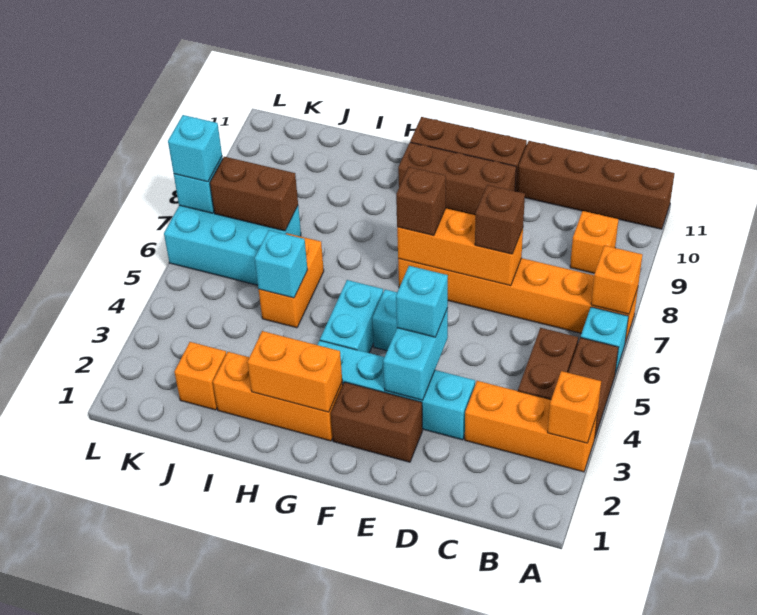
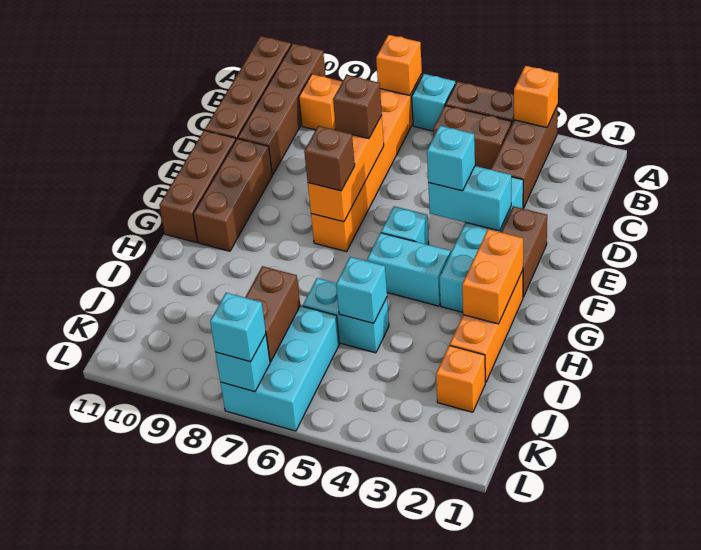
orange brick A3:C3 level 1 -> brown brick A3:C3 level 1
none -> brown brick A10:D10 level 1
orange brick I5:I6 level 1 -> cyan brick I5:I6 level 1

